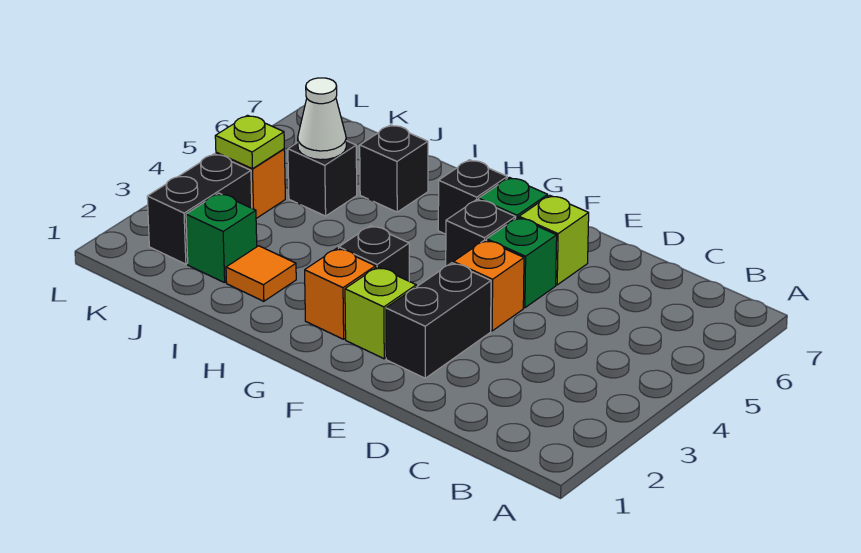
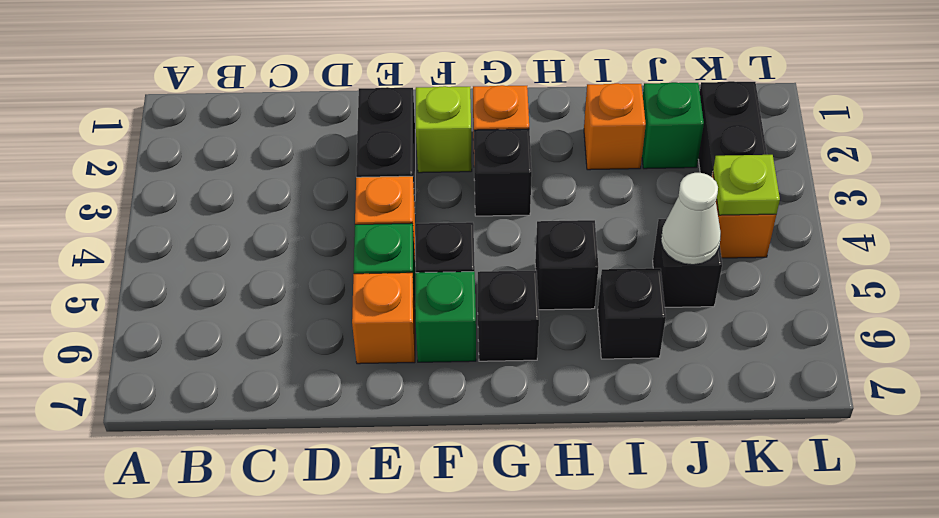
lime brick E6 level 1 -> orange brick E6 level 1
none -> black brick H5 level 1
orange tile I2 level 1 -> orange brick I2 level 1

